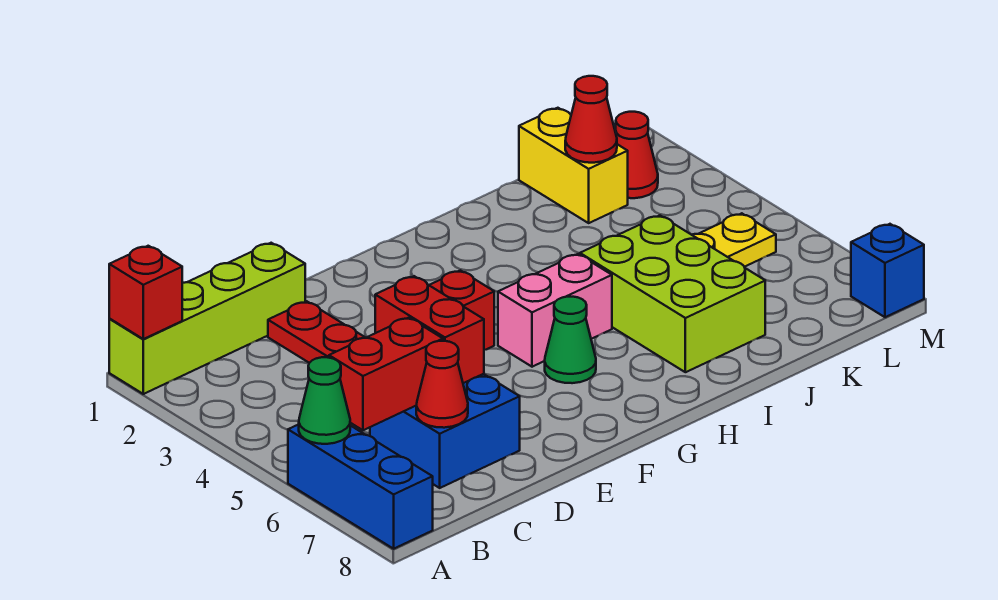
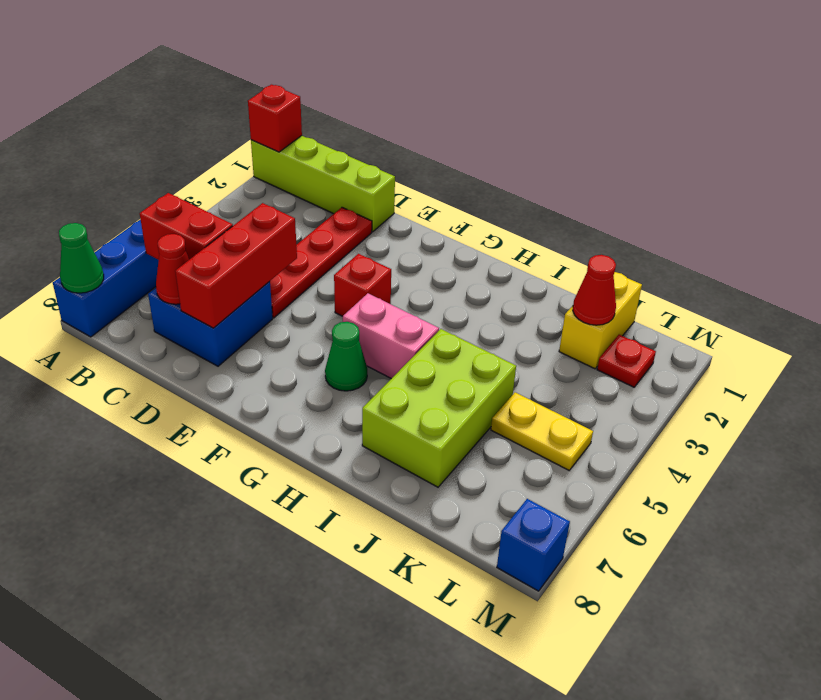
green cone A6 level 2 -> green cone A8 level 2
red brick D5:D6 level 2 -> red brick D5:D7 level 2
red cone L2 level 1 -> red plate L2 level 1

